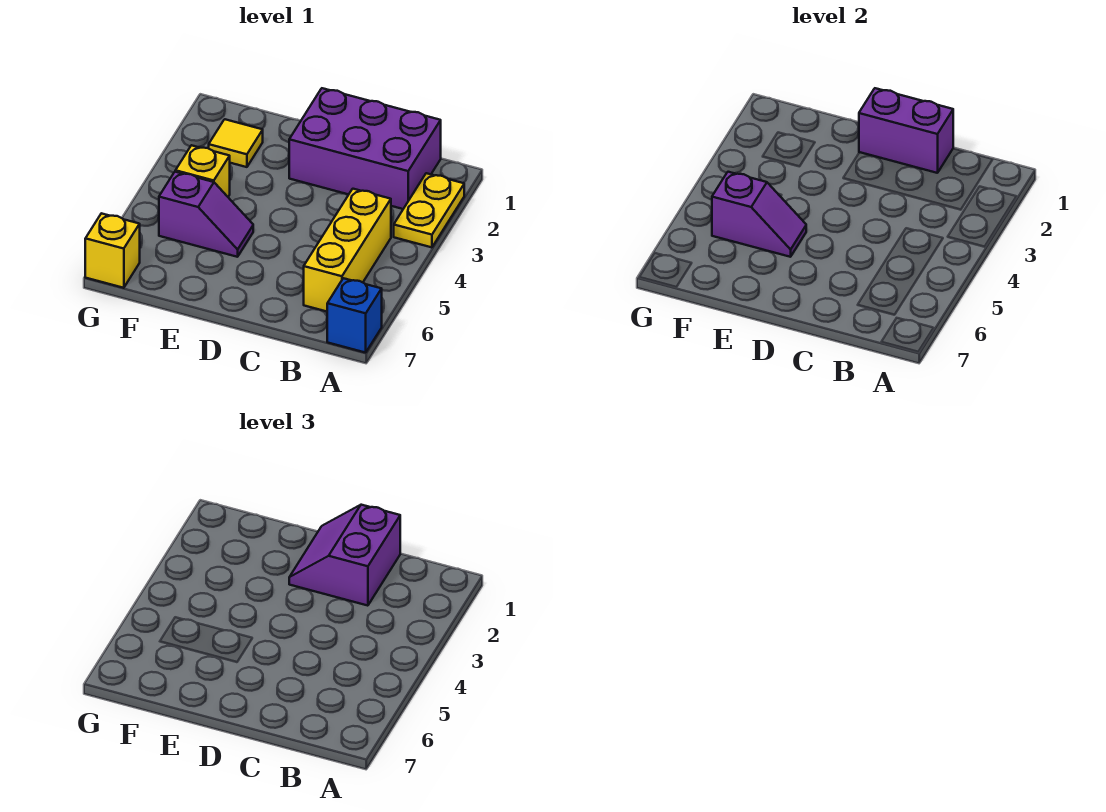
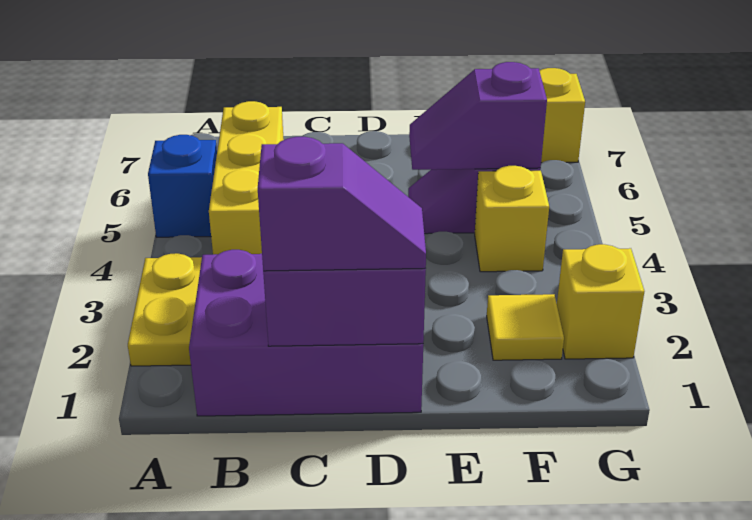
blue brick A7 level 1 -> blue brick A5 level 1
purple slope C1:D2 level 3 top C -> purple slope C1:D1 level 3 top C
none -> yellow brick G2 level 1

